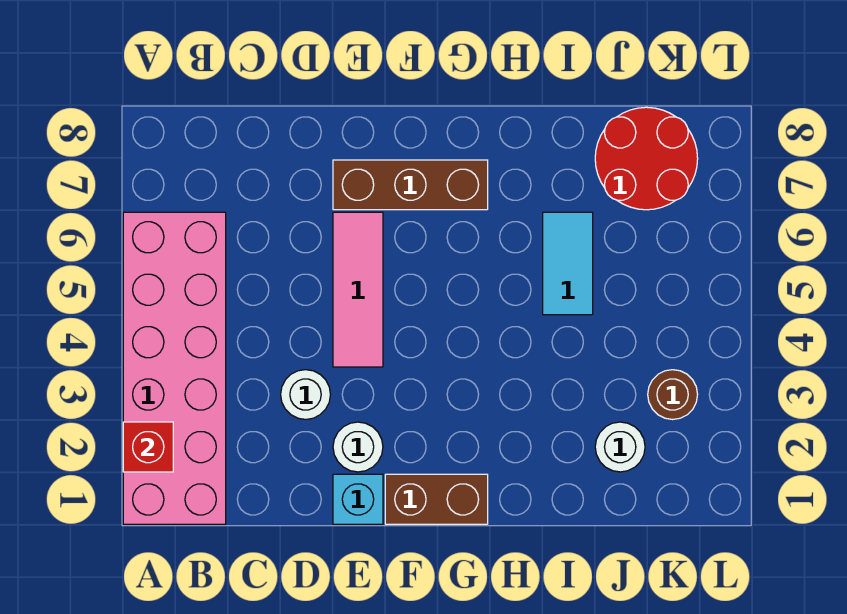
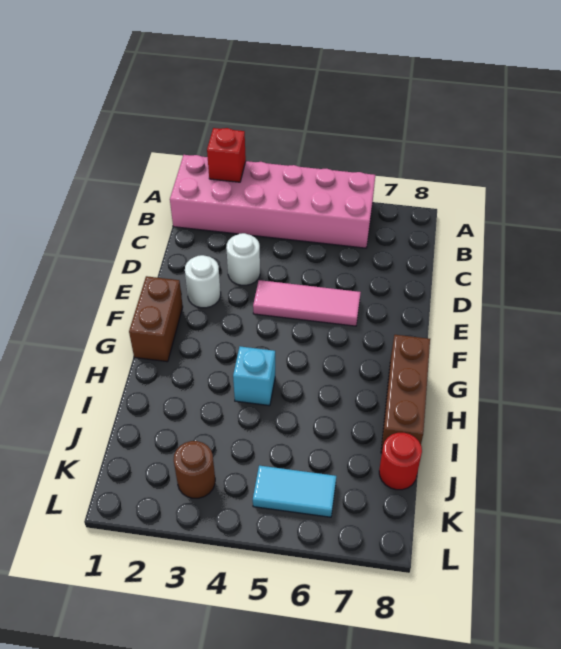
cyan brick E1 level 1 -> cyan brick H4 level 1
brown brick E7:G7 level 1 -> brown brick G8:I8 level 1
cyan tile I5:I6 level 1 -> cyan tile K5:K6 level 1
white round brick J2 level 1 -> none
red round brick J7:K8 level 1 -> red round brick J8 level 1

